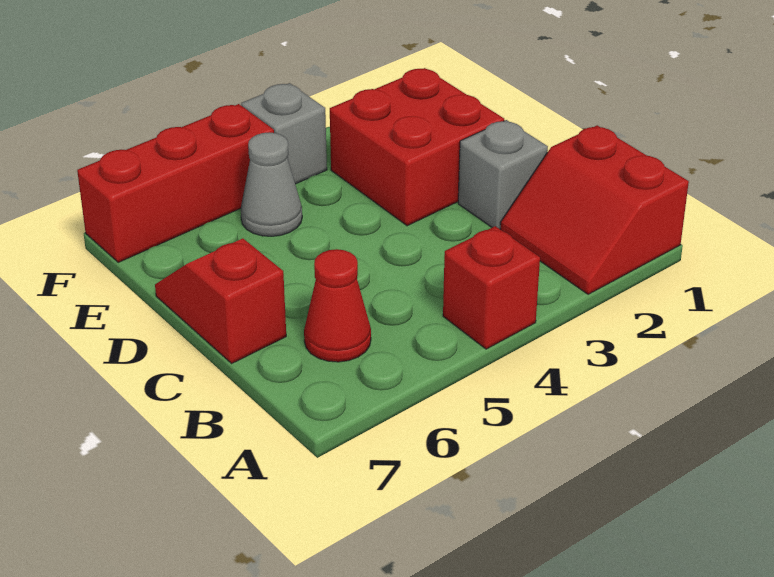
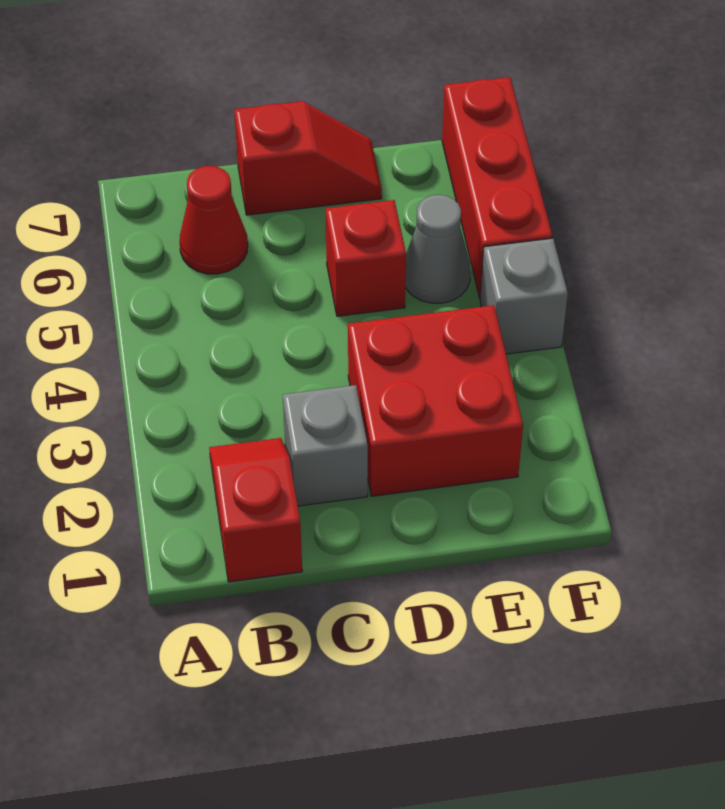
red slope A1:B2 level 1 top 1 -> red slope B1:B2 level 1 top 1
red brick A4 level 1 -> red brick D5 level 1

